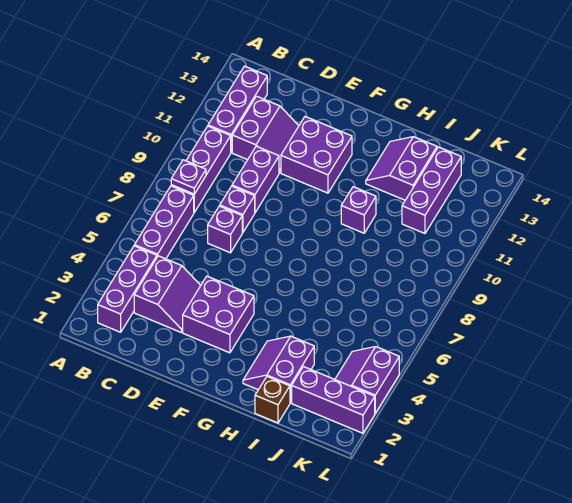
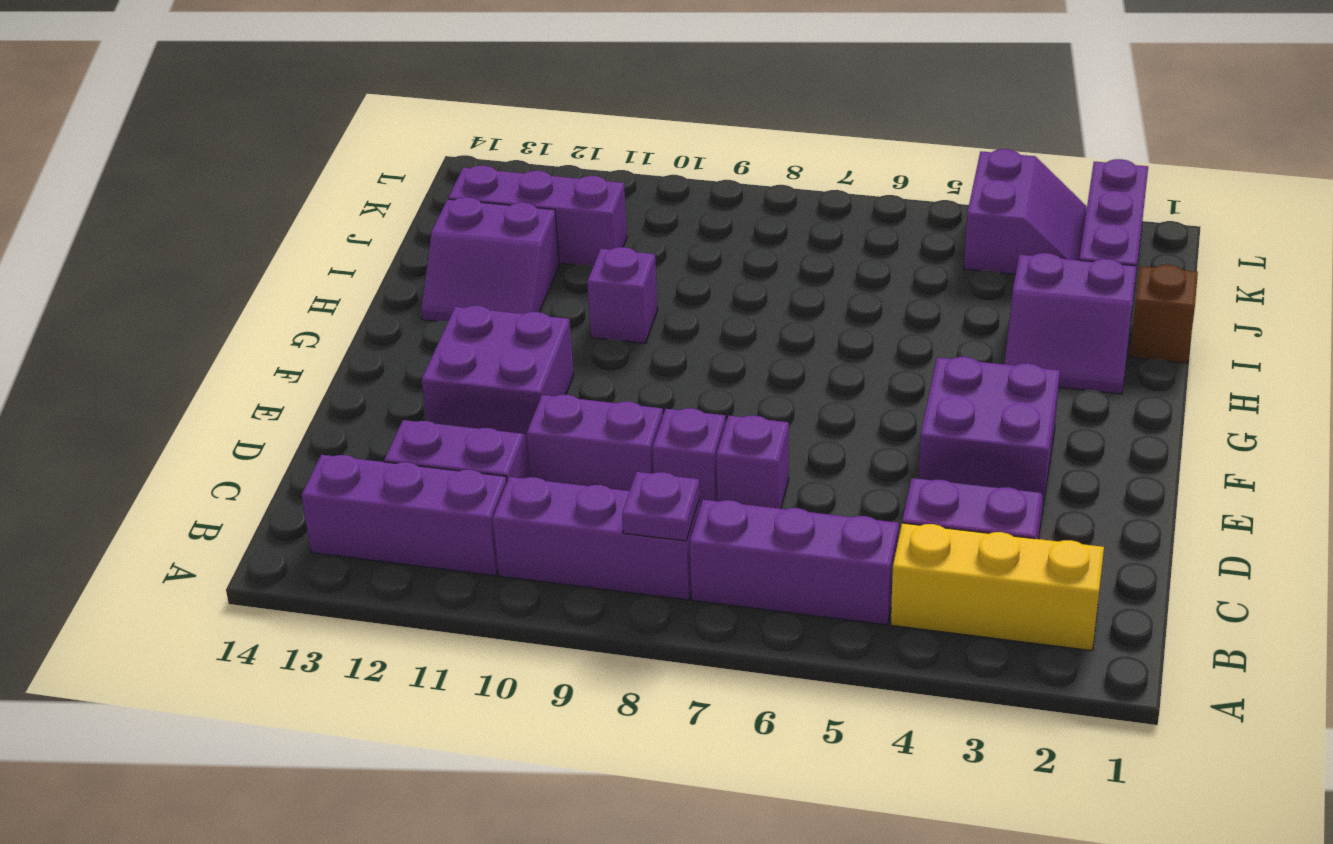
purple brick B2:B4 level 1 -> yellow brick B2:B4 level 1
purple slope K3:L4 level 1 top L -> purple slope K3:L4 level 1 top 4

